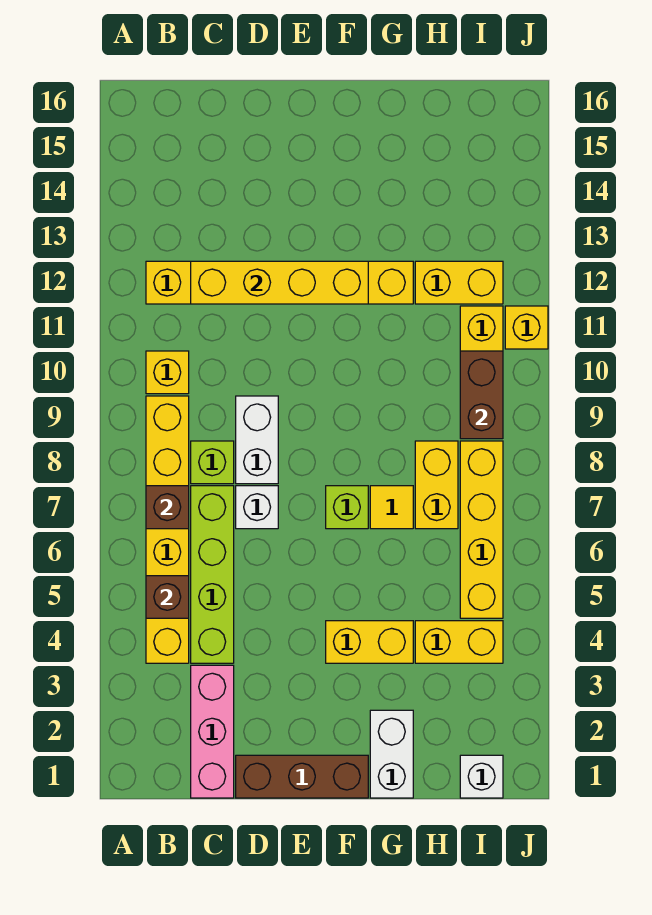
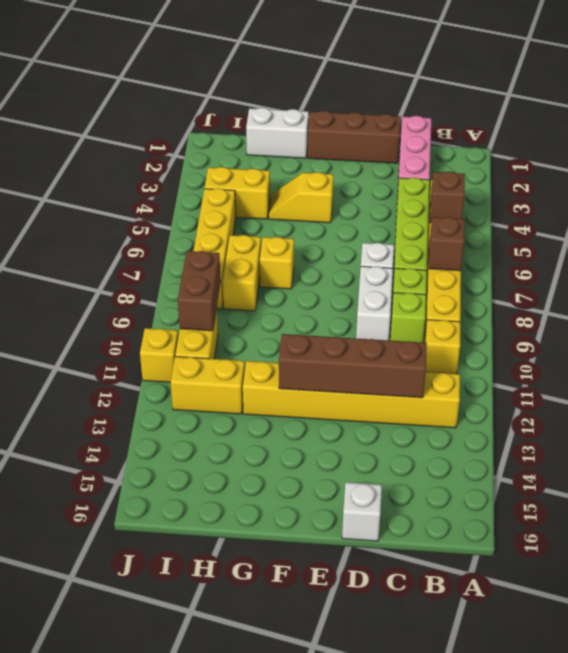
yellow brick C12:F12 level 2 -> brown brick C12:F12 level 2
yellow brick F4:G4 level 1 -> yellow slope F4:G4 level 1 top F
lime brick F7 level 1 -> lime brick C9 level 1
white brick G1:G2 level 1 -> white brick G1:H1 level 1
yellow tile G7 level 1 -> yellow brick G7 level 1
white brick I1 level 1 -> white brick D16 level 1

